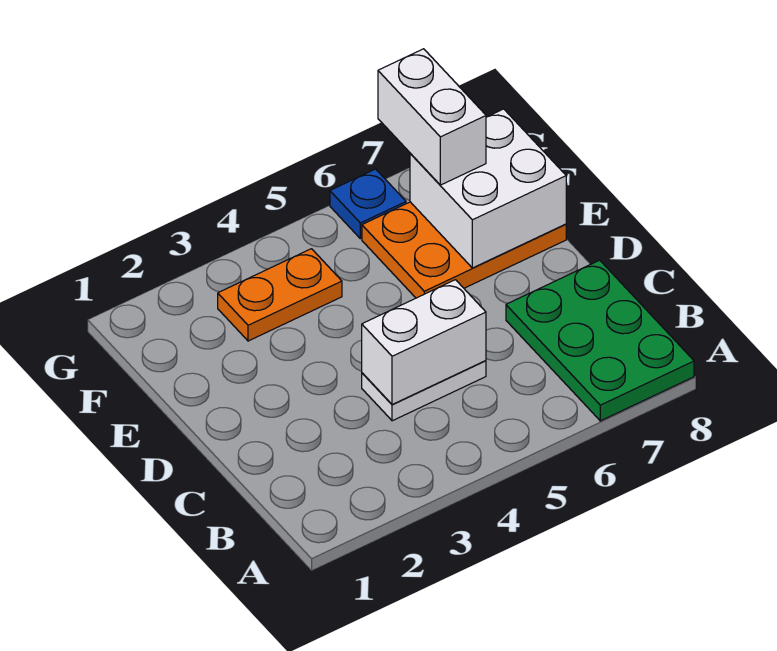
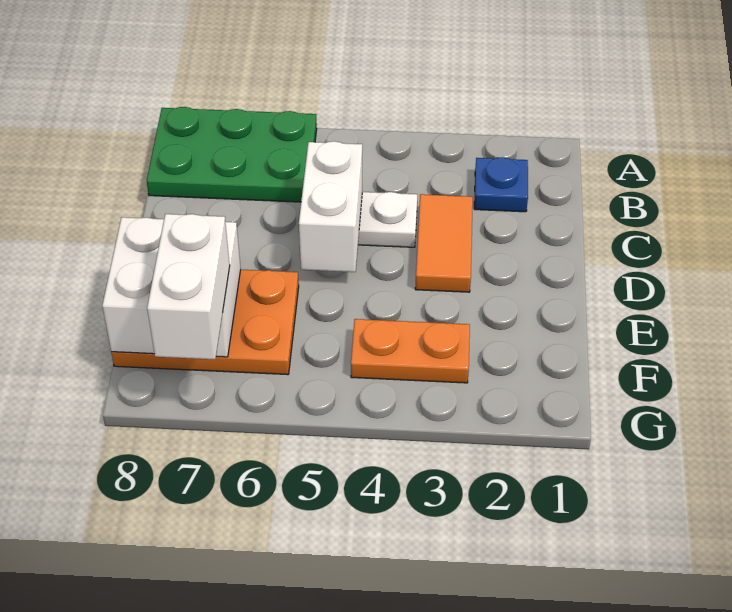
green plate A7:C8 level 1 -> green plate A6:B8 level 1
none -> orange tile C3:D3 level 1
white brick C4:C5 level 2 -> white brick C5:D5 level 2
blue plate G6 level 1 -> blue plate B2 level 1

